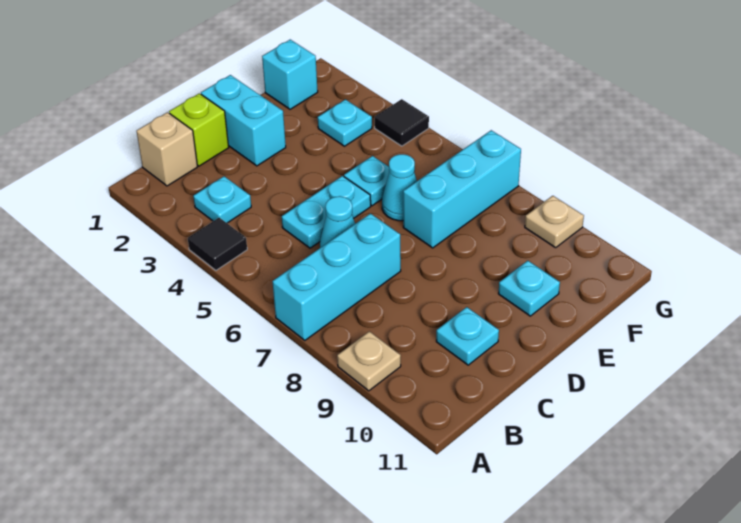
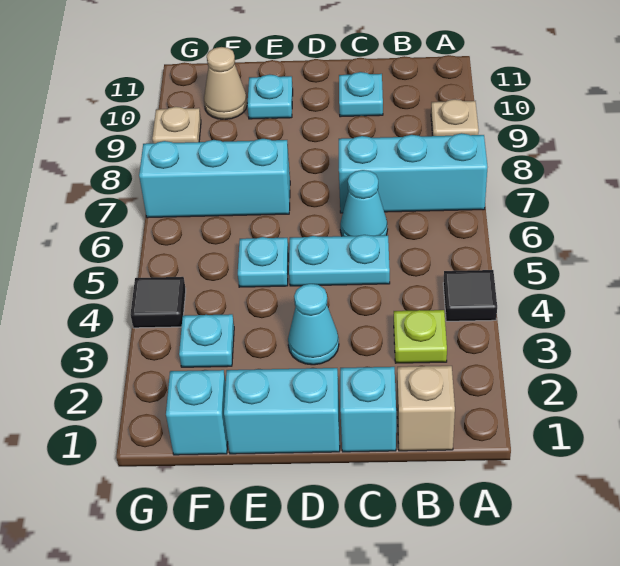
cyan plate B3 level 1 -> lime plate B3 level 1
lime brick C1 level 1 -> cyan brick C1 level 1
cyan brick D1:D2 level 1 -> cyan brick D1:E1 level 1
cyan cone E6 level 1 -> cyan cone D3 level 1
none -> tan cone F10 level 1

